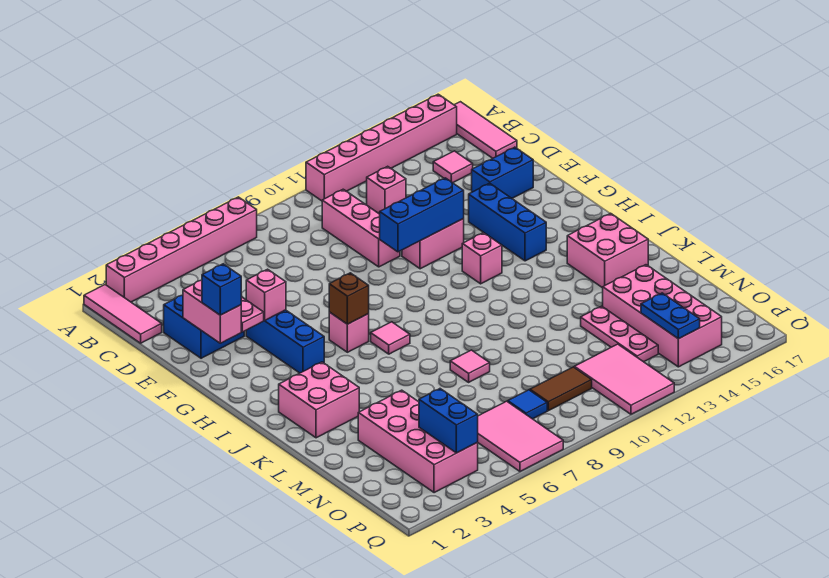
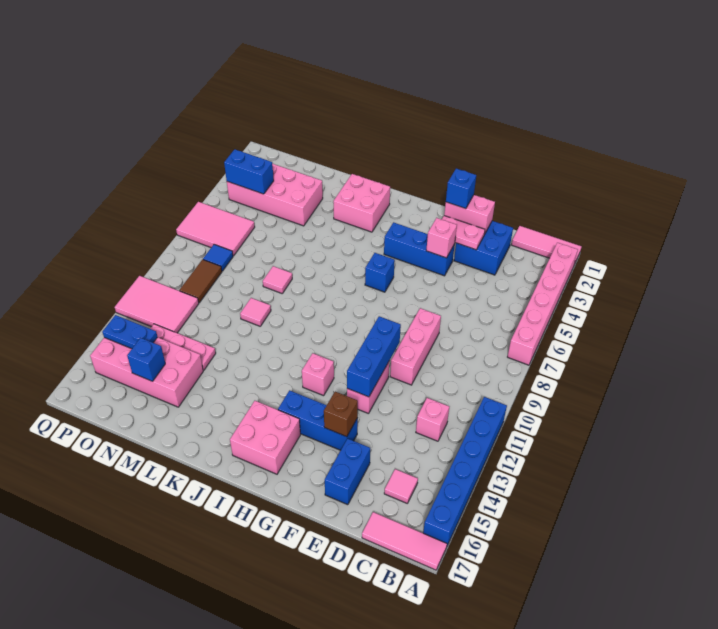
pink brick A11:A16 level 1 -> blue brick A11:A16 level 1
pink brick C10:E10 level 1 -> pink brick E8:E10 level 1
pink brick H6 level 1 -> blue brick H6 level 1
brown brick H6 level 2 -> brown brick F14 level 2
pink tile I7 level 1 -> pink tile L10 level 1
pink brick J15:K16 level 1 -> pink brick H15:I16 level 1
none -> blue brick N15 level 2

